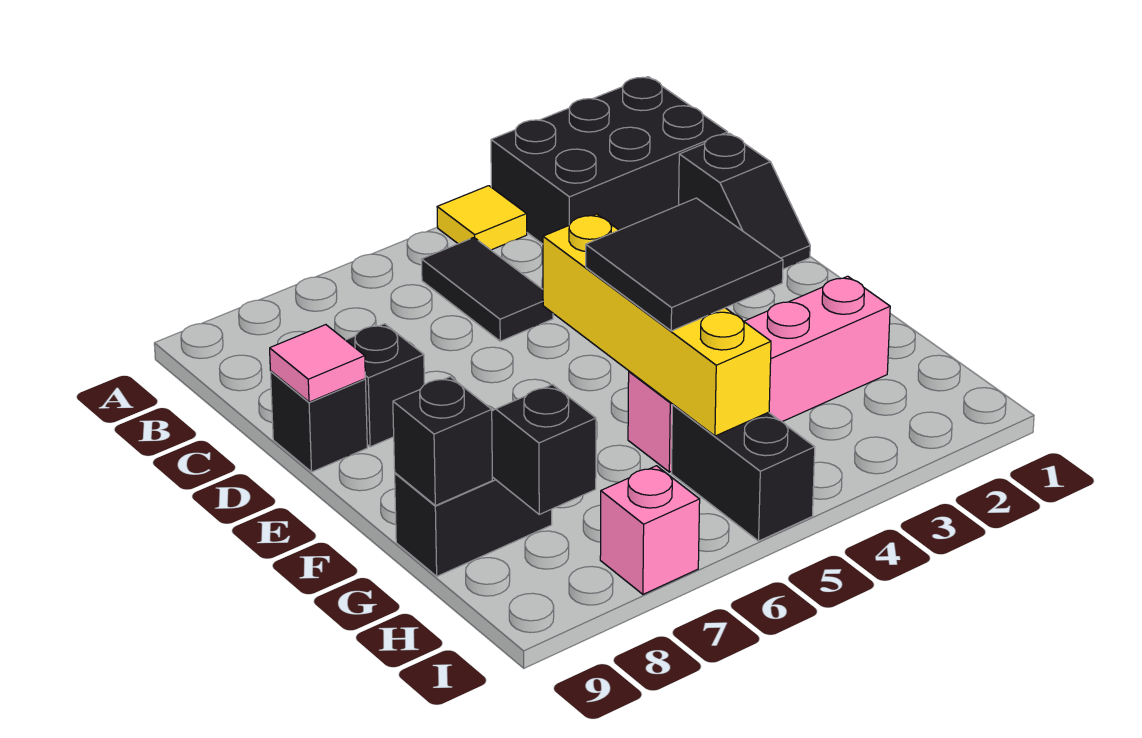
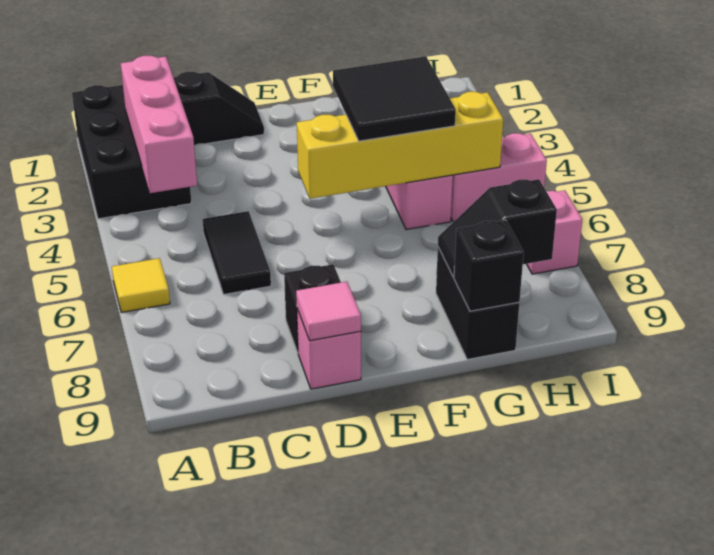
yellow tile A4 level 1 -> yellow tile A6 level 1
none -> pink brick B2:B4 level 2
black tile B5:C5 level 1 -> black tile C5:C6 level 1
black brick D9 level 1 -> pink brick D9 level 1
black brick H5:I5 level 1 -> pink brick H5:I5 level 1

